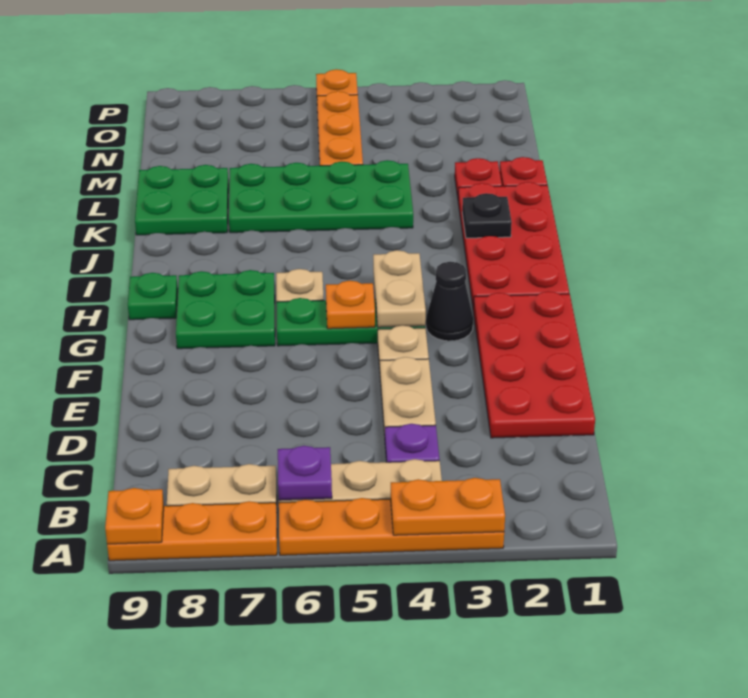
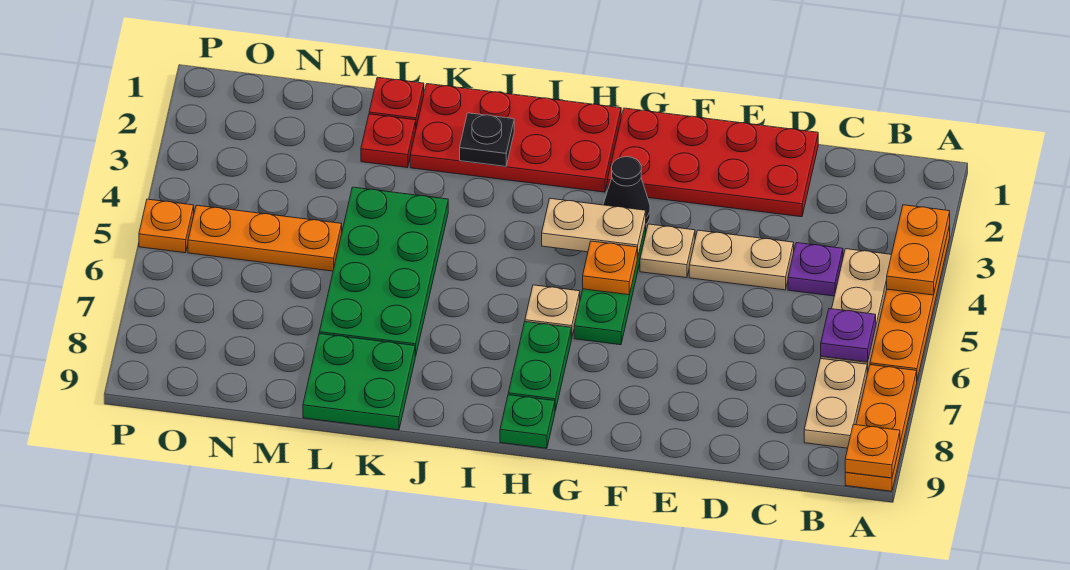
green plate G7:H8 level 1 -> green plate H7:H8 level 1

